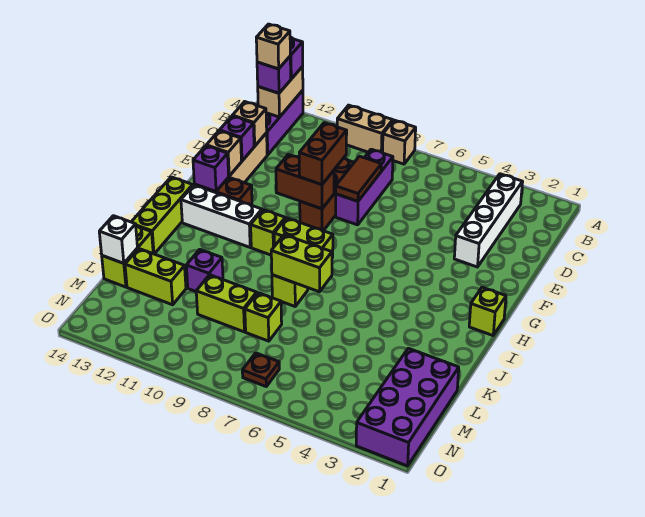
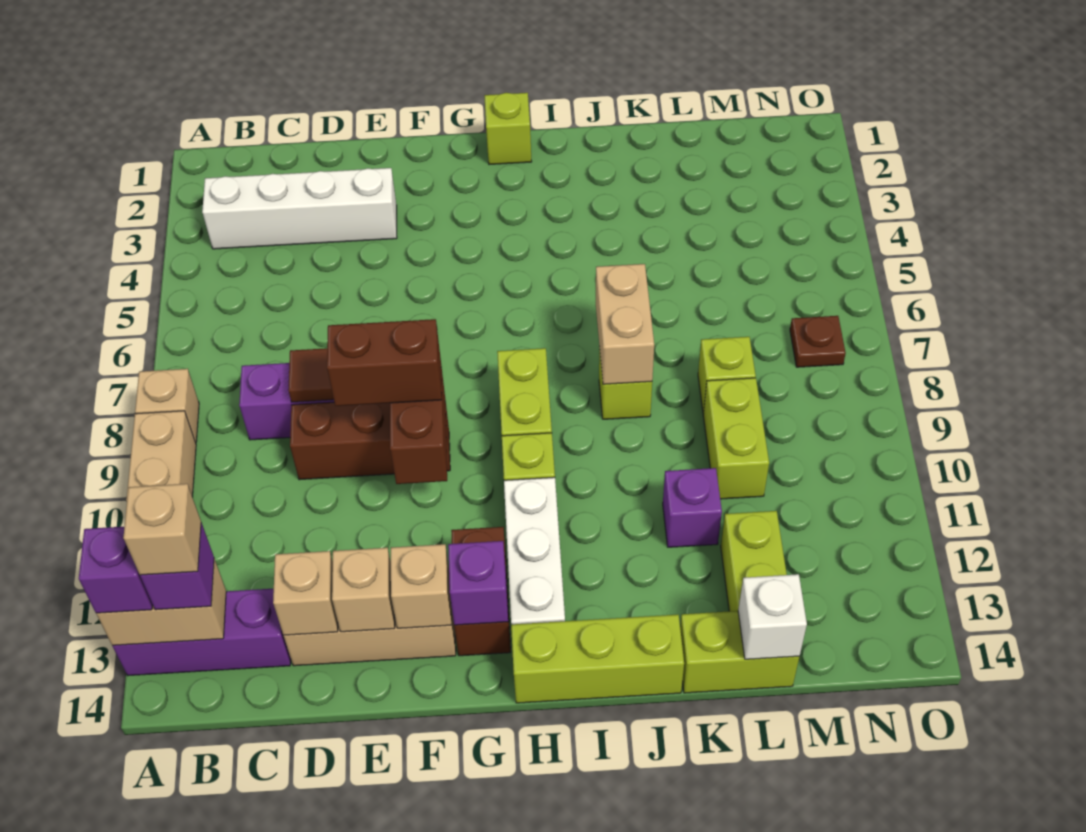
purple brick E13 level 2 -> tan brick E13 level 2
lime brick J7:J8 level 2 -> tan brick J7:J8 level 2
purple brick L1:O2 level 1 -> none

